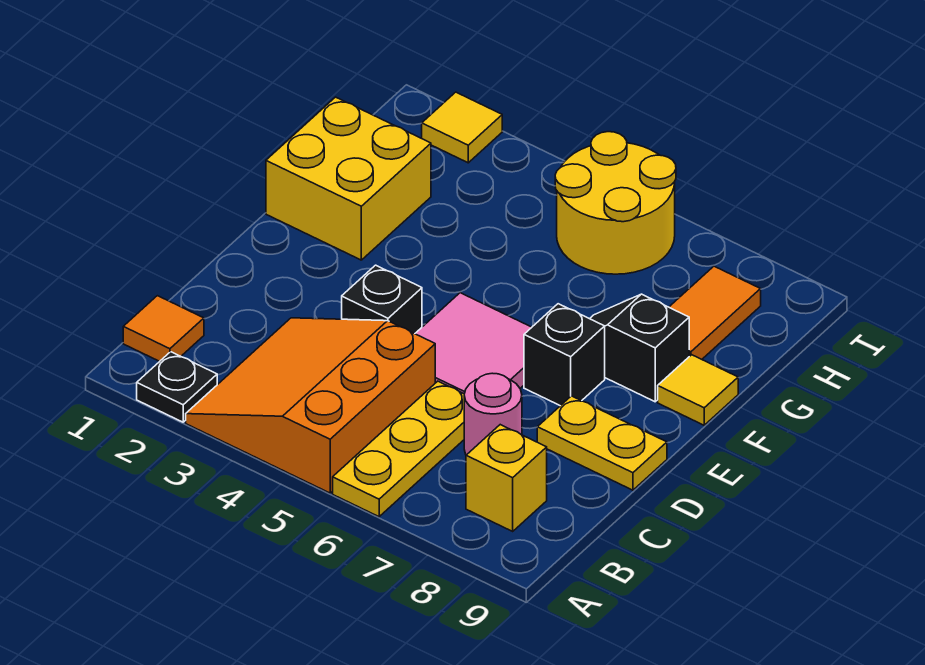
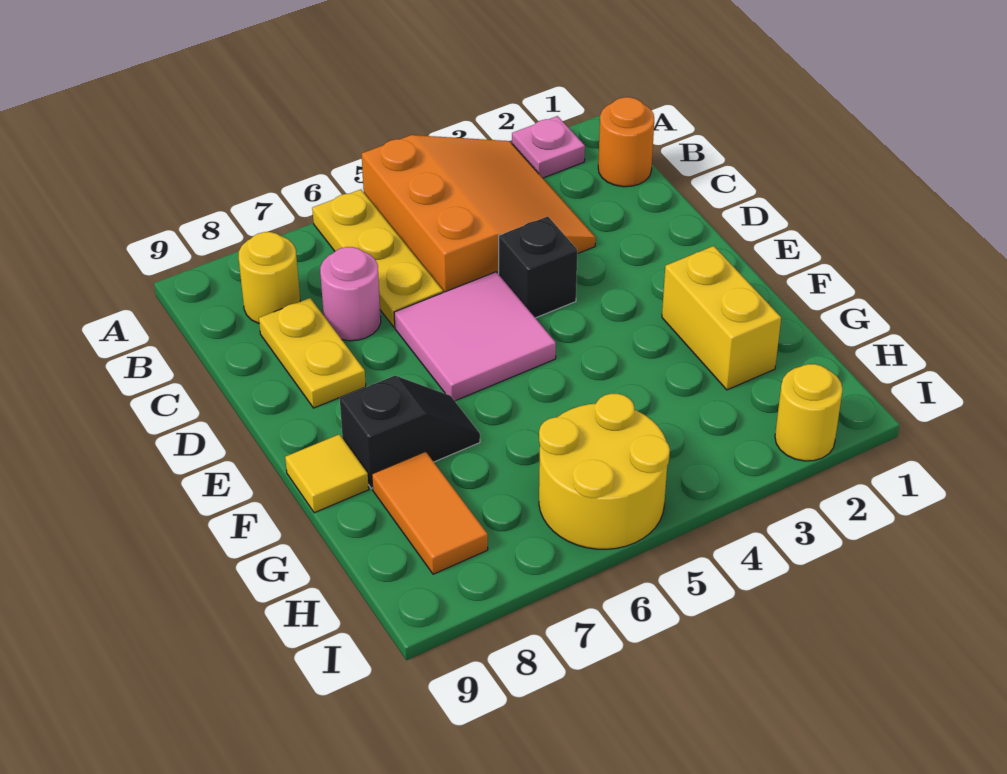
black plate A2 level 1 -> pink plate A2 level 1
orange tile B1 level 1 -> orange round brick B1 level 1
yellow brick B8 level 1 -> yellow round brick B8 level 1
yellow plate D8:D9 level 1 -> yellow plate C8:D8 level 1
black brick E7 level 1 -> none
yellow brick F1:G2 level 1 -> yellow brick F2:G2 level 1
yellow tile I2 level 1 -> yellow round brick I2 level 1

